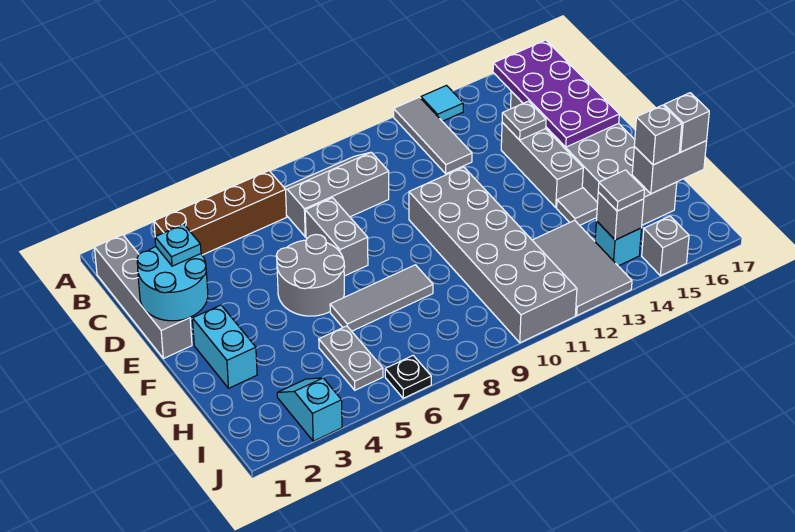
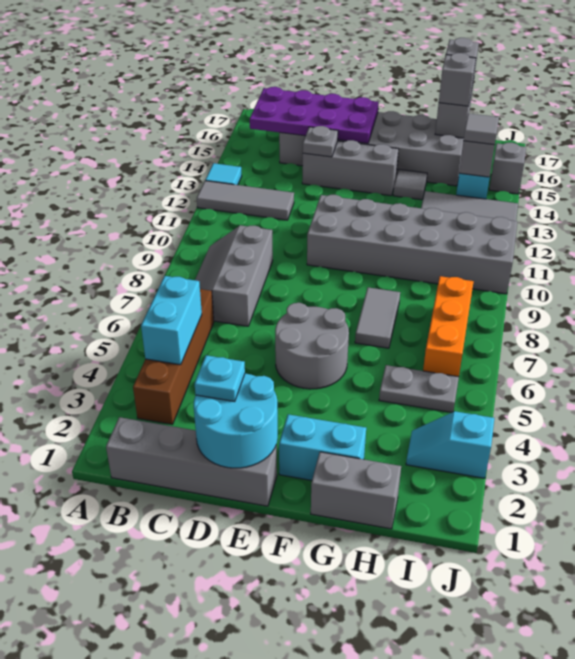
none -> cyan brick B4:B5 level 2
grey brick D7:E7 level 1 -> grey brick G1:H1 level 1
grey tile G6:G8 level 1 -> grey tile G7:G8 level 1
none -> orange brick I6:I8 level 1
black plate J6 level 1 -> none

